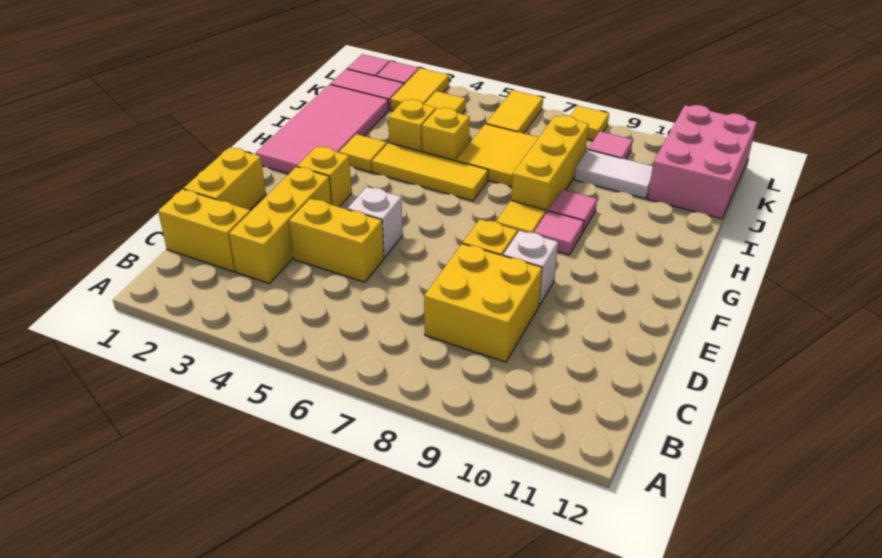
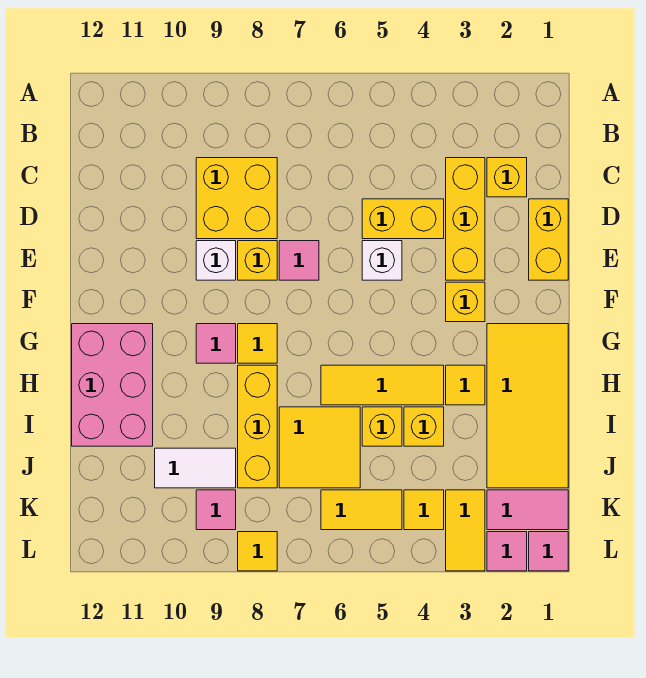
yellow brick C1:C2 level 1 -> yellow brick C2 level 1
pink tile G1:J2 level 1 -> yellow tile G1:J2 level 1
pink tile H9 level 1 -> pink tile E7 level 1
pink brick J11:L12 level 1 -> pink brick G11:I12 level 1
yellow tile K6:L6 level 1 -> yellow tile K5:K6 level 1

